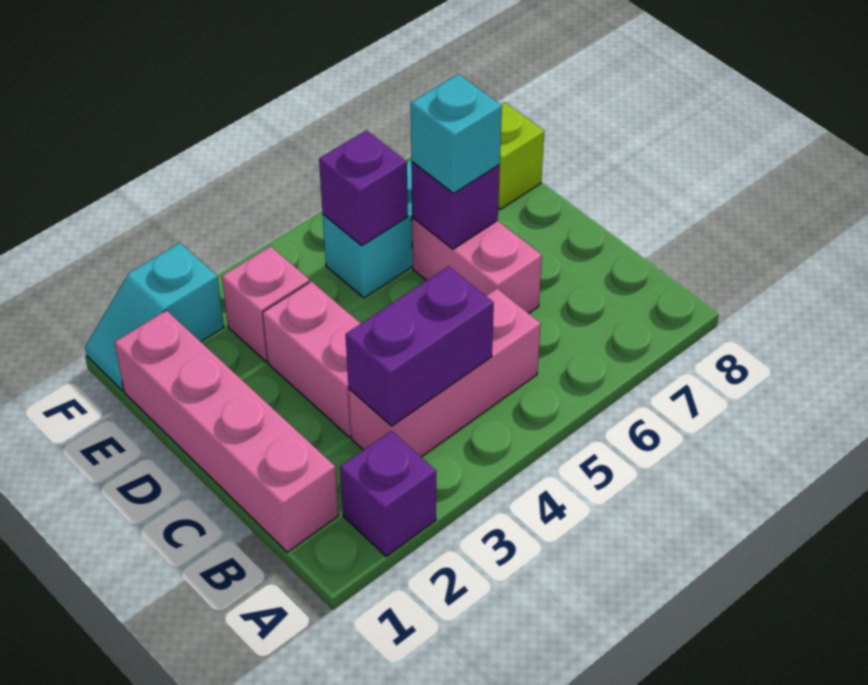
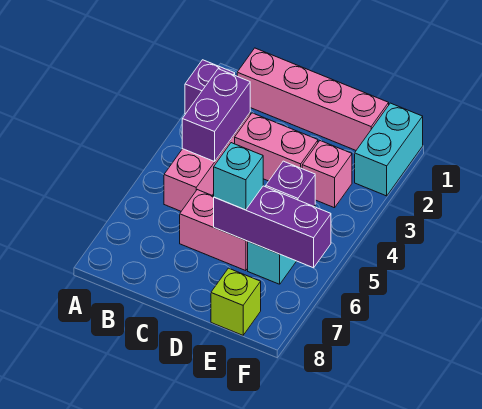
purple brick D6 level 2 -> purple brick D6:F6 level 2
cyan slope F1:F2 level 1 top 2 -> cyan brick F1:F2 level 1

